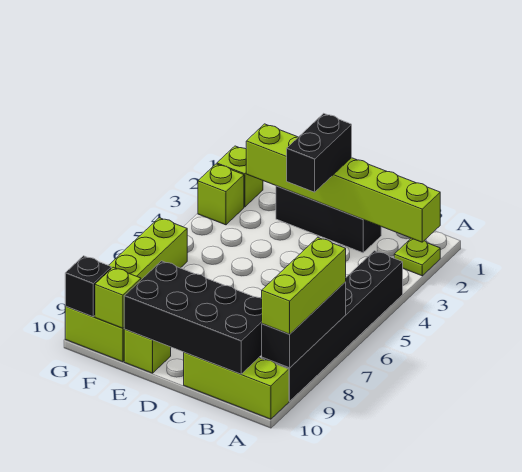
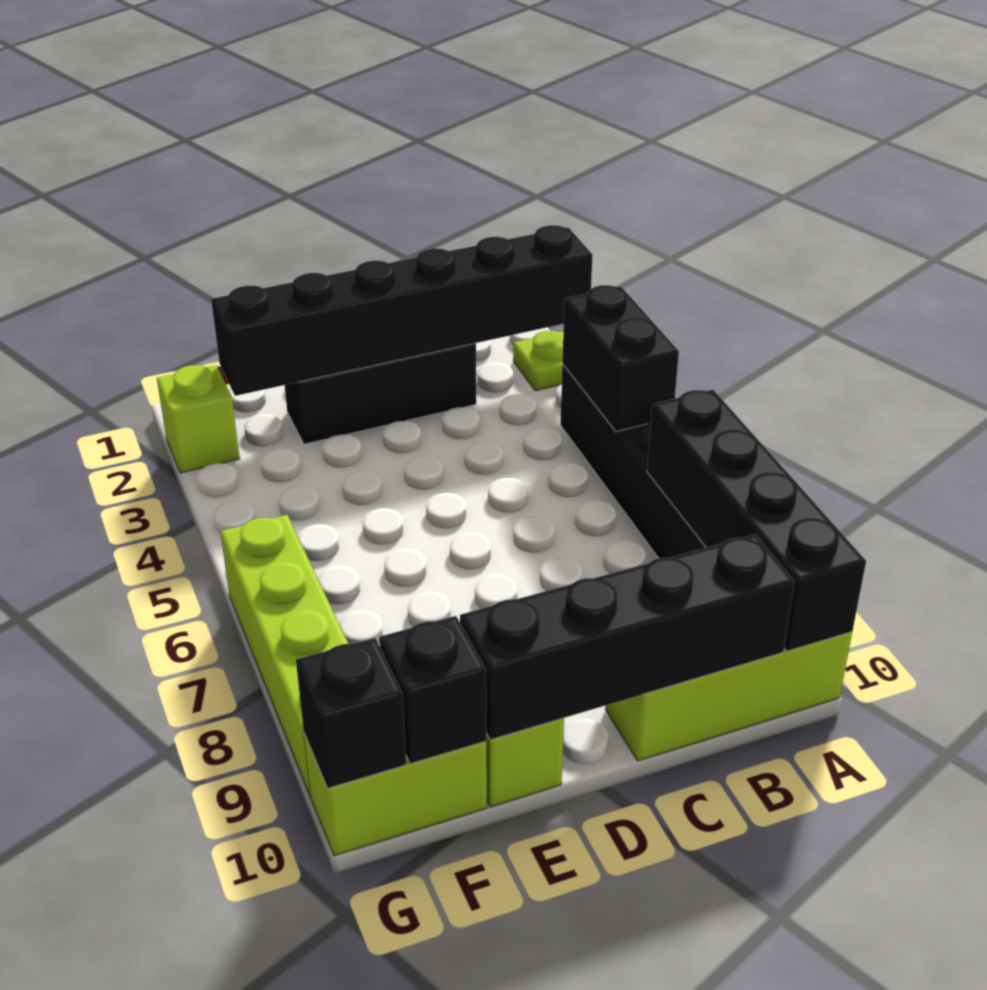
lime brick A2:F2 level 2 -> black brick A2:F2 level 2
black brick A7:A9 level 2 -> black brick A7:A10 level 2
lime brick A7:A9 level 3 -> none
black brick B9:E10 level 2 -> black brick B10:E10 level 2
black brick D2:D3 level 3 -> black brick A4:A5 level 2
lime brick F10 level 2 -> black brick F10 level 2
lime brick G3 level 1 -> none

